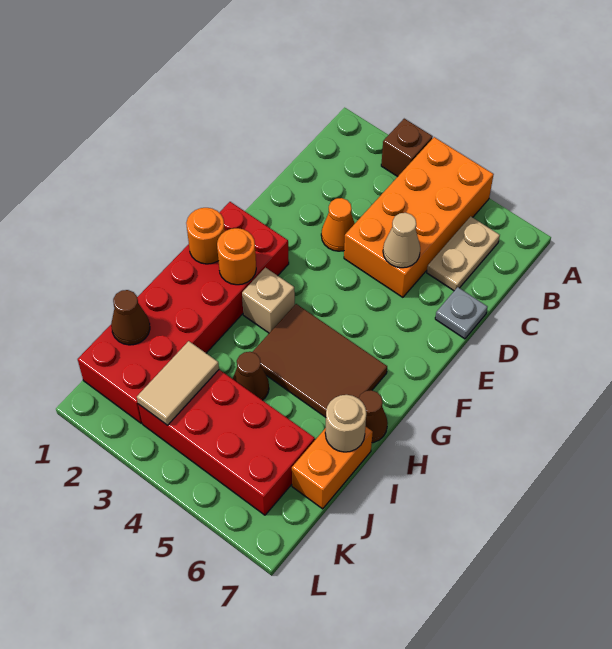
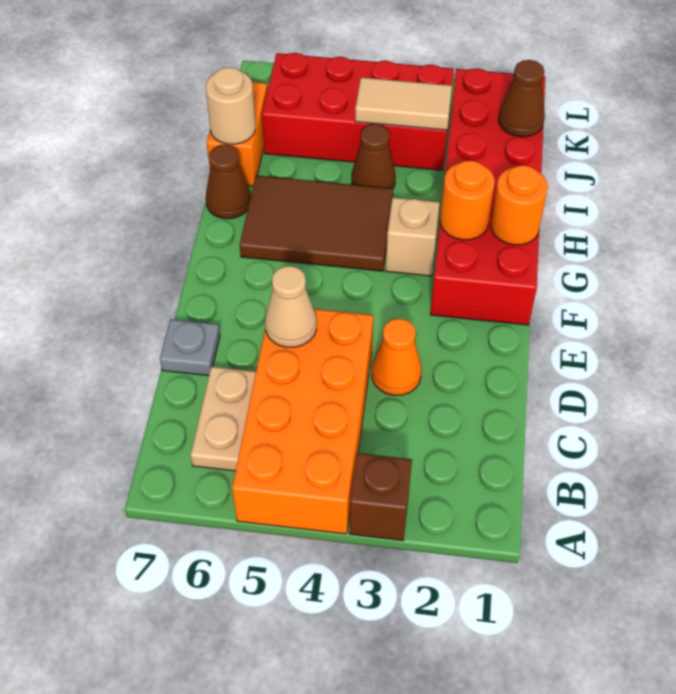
tan tile J3:K3 level 2 -> tan tile J3:J4 level 2

